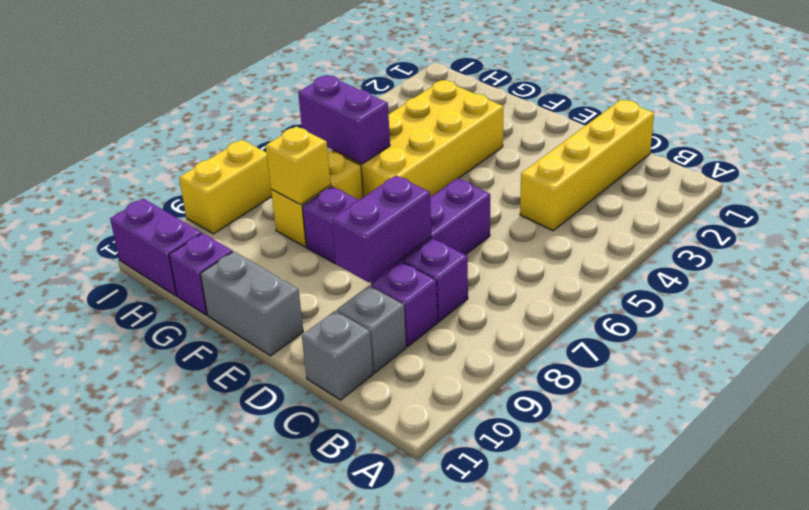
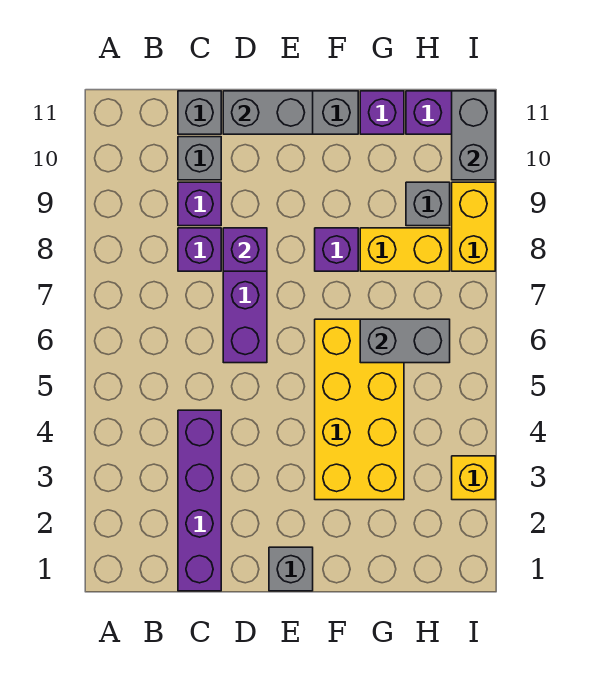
yellow brick C1:C4 level 1 -> purple brick C1:C4 level 1
purple brick D8:D9 level 2 -> purple brick D8 level 2
none -> grey brick D11:E11 level 2
none -> grey brick E1 level 1
purple brick G6:H6 level 2 -> grey brick G6:H6 level 2
yellow brick G7:G8 level 1 -> yellow brick G8:H8 level 1
yellow brick G8 level 2 -> yellow brick I3 level 1
none -> grey brick H9 level 1
none -> grey brick I10:I11 level 2

